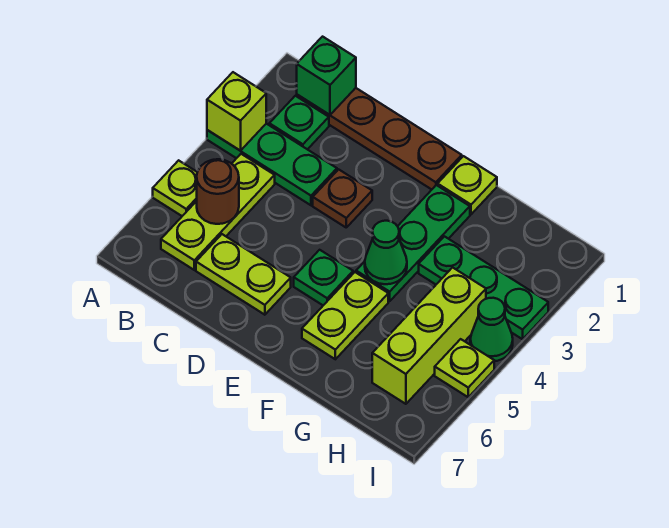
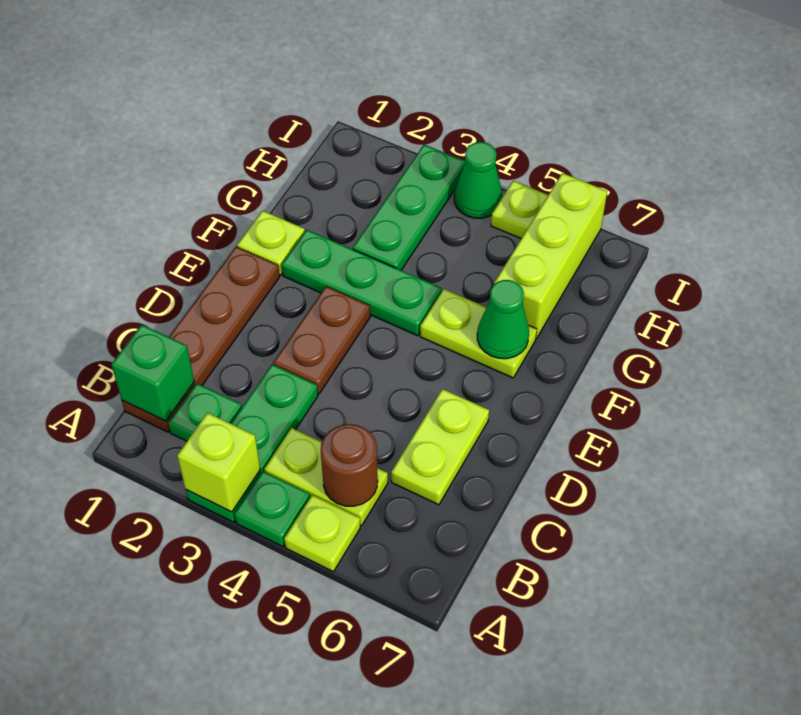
lime plate B4:B6 level 1 -> lime plate B4:B5 level 1
brown plate D3 level 1 -> brown plate D3:E3 level 1
green plate E5 level 1 -> green plate A4 level 1
green cone F4 level 2 -> green cone F6 level 2
lime brick H4:H6 level 1 -> lime brick G6:I6 level 1

